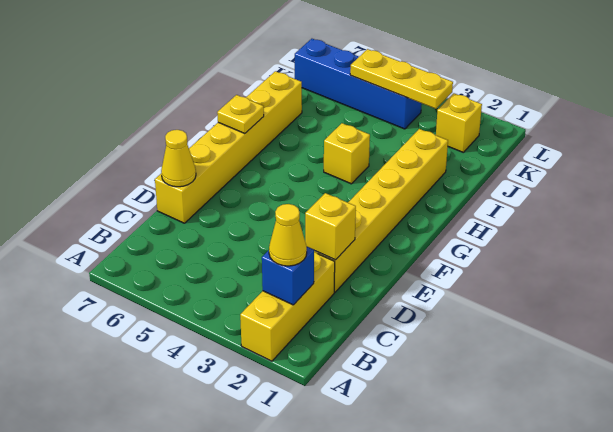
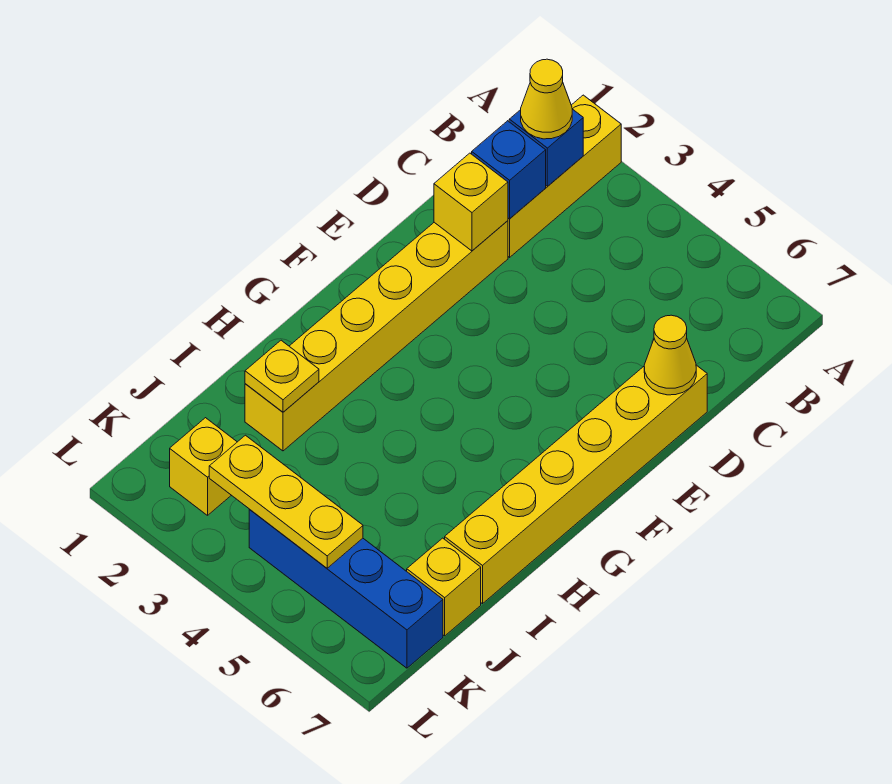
none -> blue brick C2 level 2
yellow plate G7 level 2 -> yellow plate I2 level 2
yellow brick H4 level 1 -> yellow brick J7 level 1

